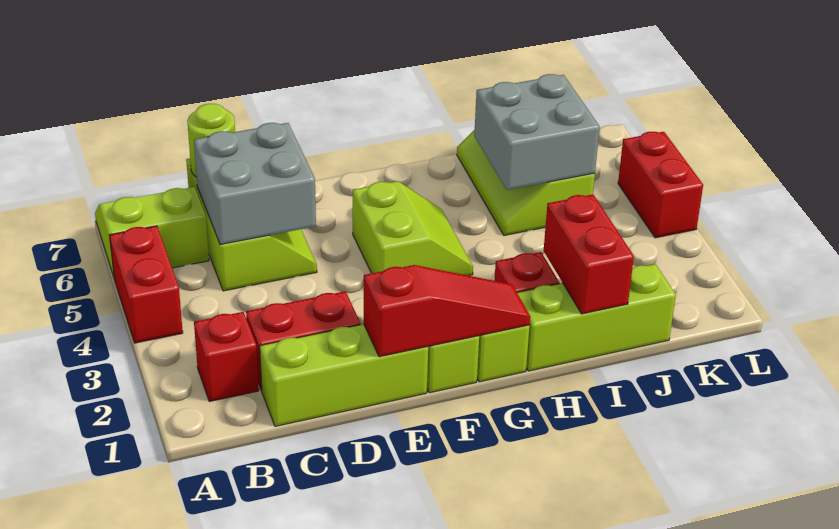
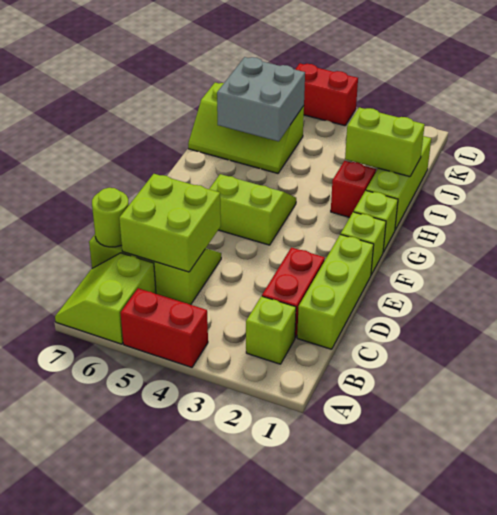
red brick B2 level 1 -> lime brick B2 level 1
grey brick C5:D6 level 2 -> lime brick C5:D6 level 2
red slope E1:G1 level 2 top E -> none
red brick I1:I2 level 2 -> lime brick I1:I2 level 2

